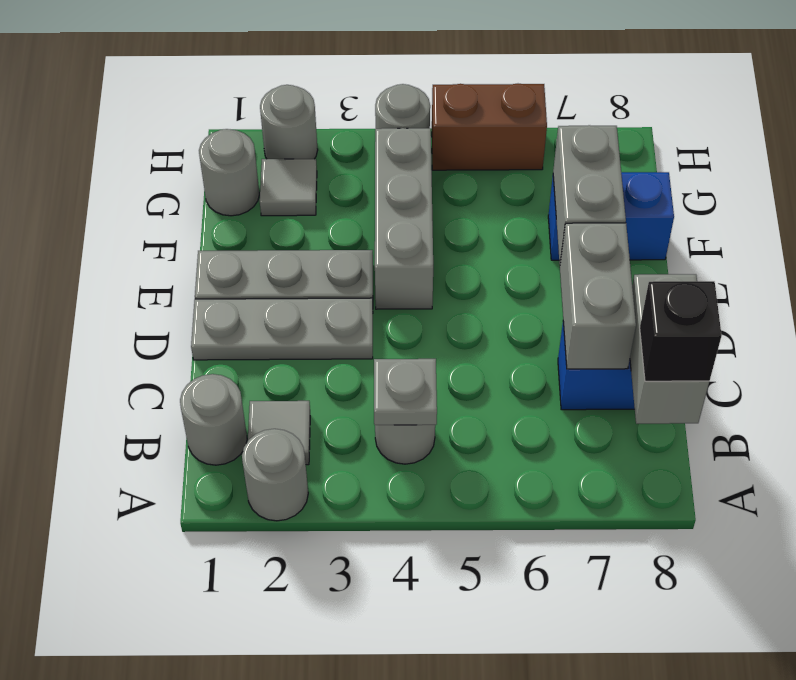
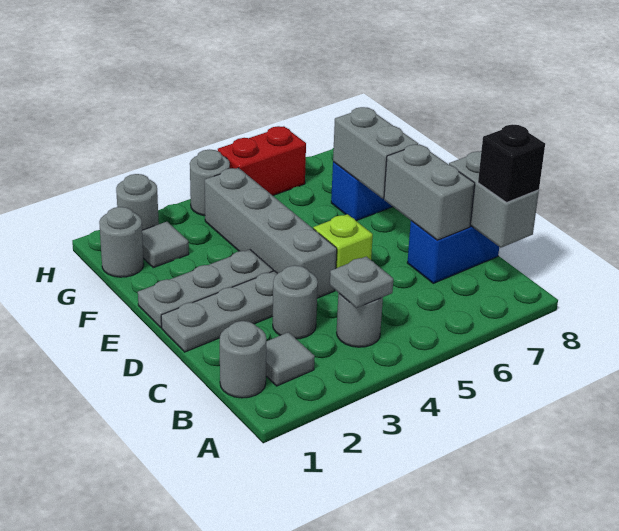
grey round brick A2 level 1 -> grey round brick C3 level 1
none -> lime brick D5 level 1
grey brick E4:G4 level 1 -> grey brick D4:G4 level 1
brown brick H5:H6 level 1 -> red brick H5:H6 level 1

